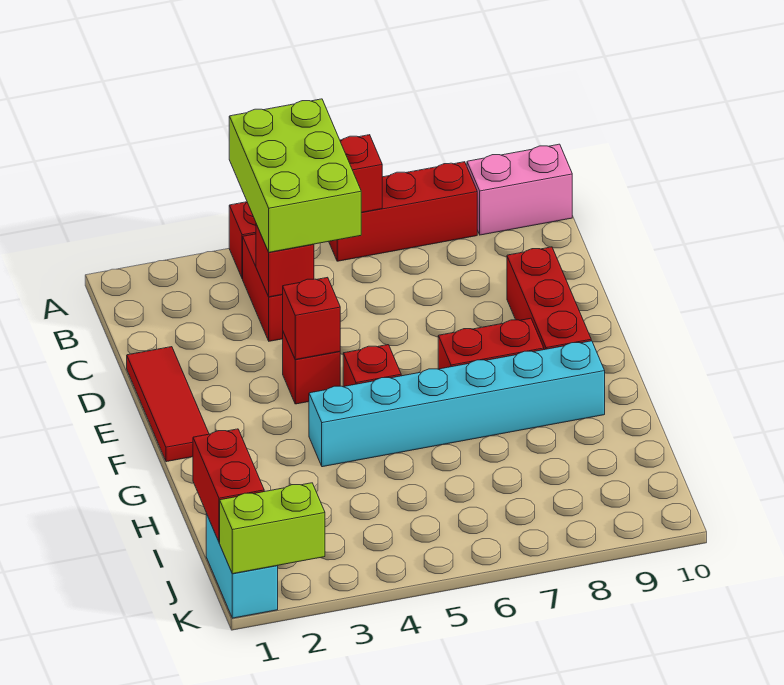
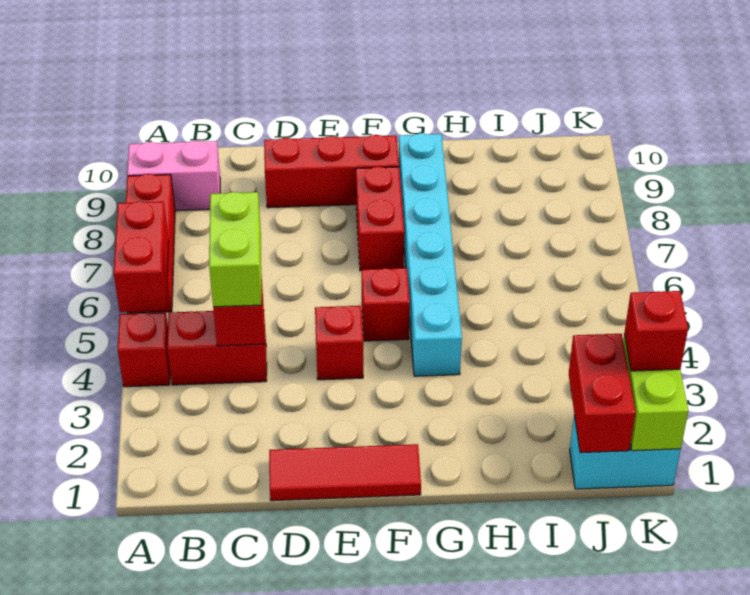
lime brick A4:C5 level 3 -> lime brick C4:C5 level 3
pink brick A9:A10 level 1 -> pink brick A9:B9 level 1
red brick E4 level 2 -> red brick K2 level 3
red brick I1:J1 level 2 -> red brick J1:J2 level 2

